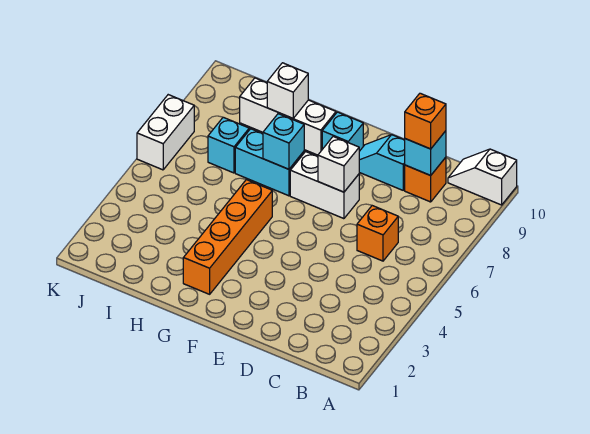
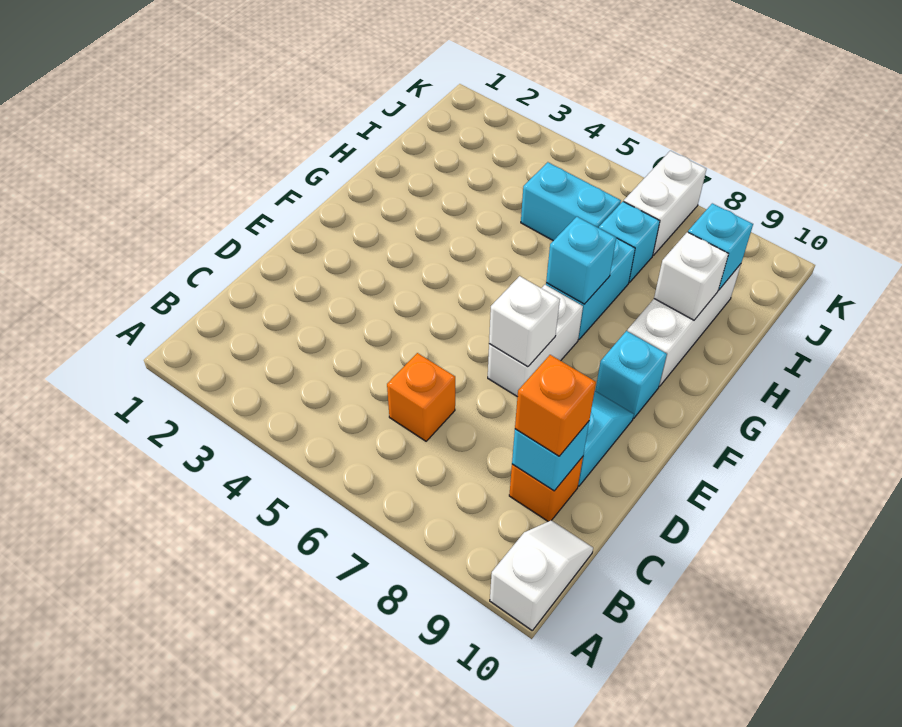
orange brick G2:G5 level 1 -> none
none -> cyan brick I5:I6 level 1
none -> cyan brick I9 level 2
white brick K6:K7 level 1 -> white brick J7:K7 level 1

